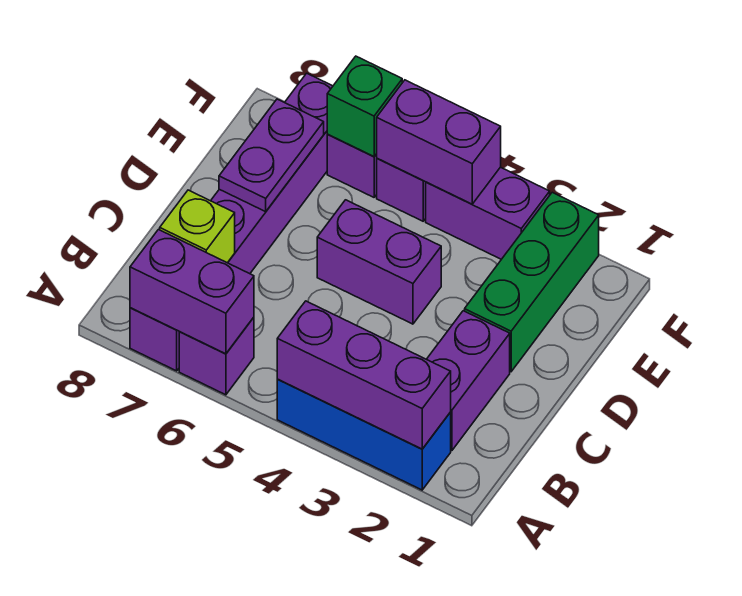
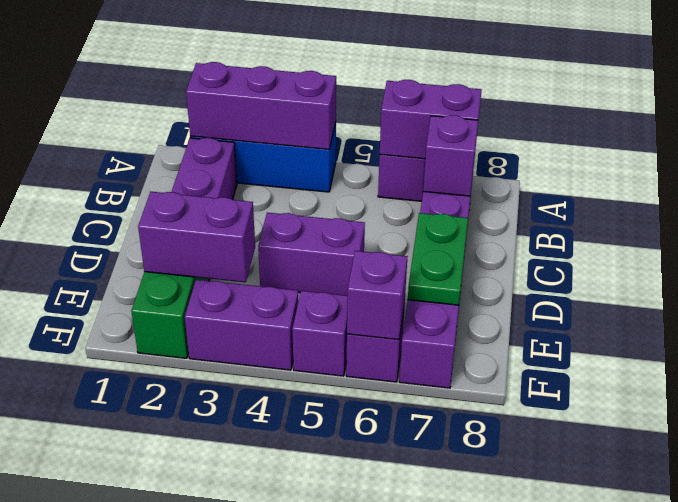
lime brick B7 level 2 -> purple brick B7 level 2
purple plate D7:E7 level 2 -> green plate D7:E7 level 2
purple brick F4:F5 level 2 -> purple brick E2:E3 level 2
green brick F6 level 2 -> purple brick F6 level 2

